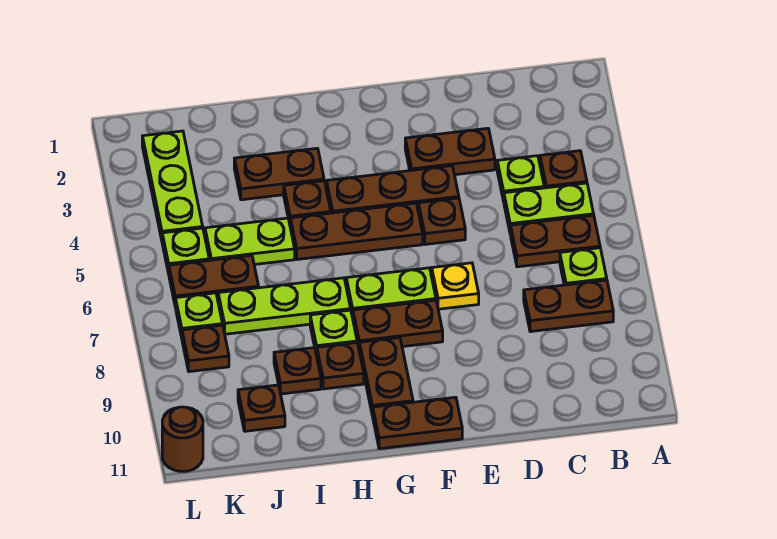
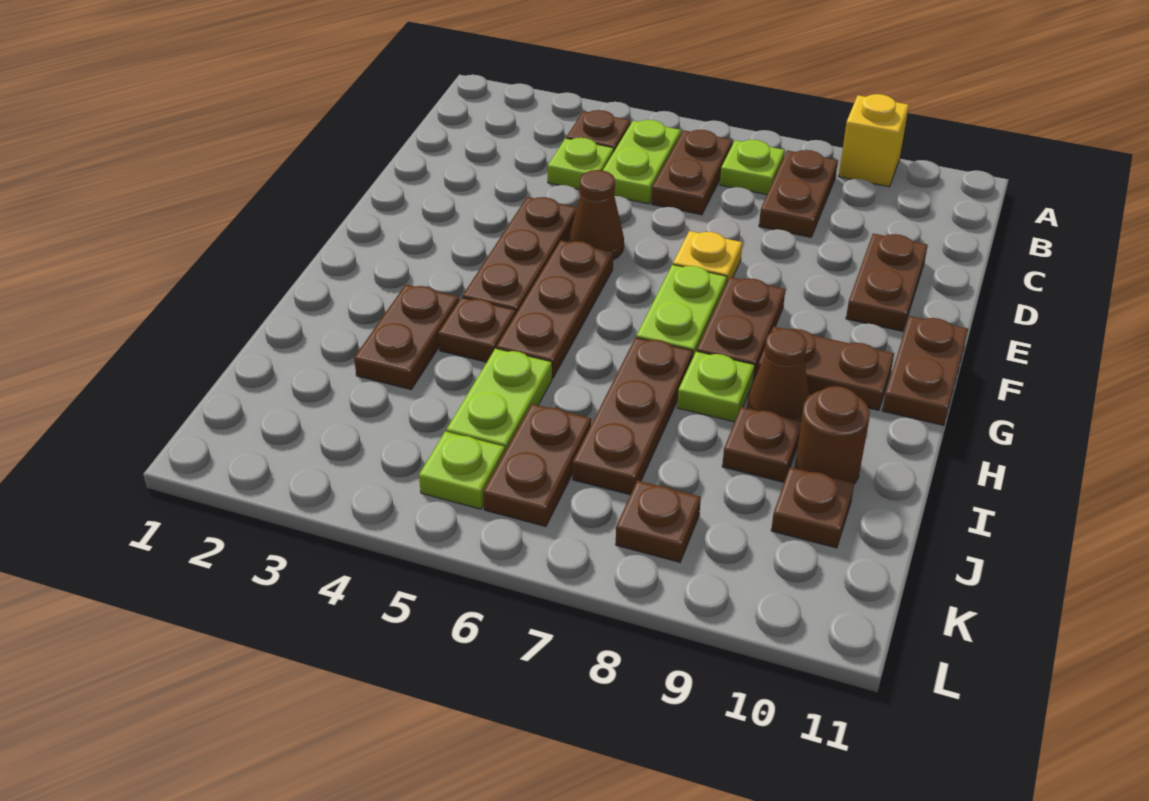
none -> yellow brick A9 level 1
brown plate D3:E3 level 1 -> brown plate D10:E10 level 1
brown plate E5 level 1 -> brown cone E5 level 1
lime plate H7:J7 level 1 -> brown plate H7:J7 level 1
brown plate H9 level 1 -> brown cone H9 level 1
lime plate K2:K4 level 1 -> none
lime plate K7 level 1 -> none
brown round brick L11 level 1 -> brown round brick I10 level 1

